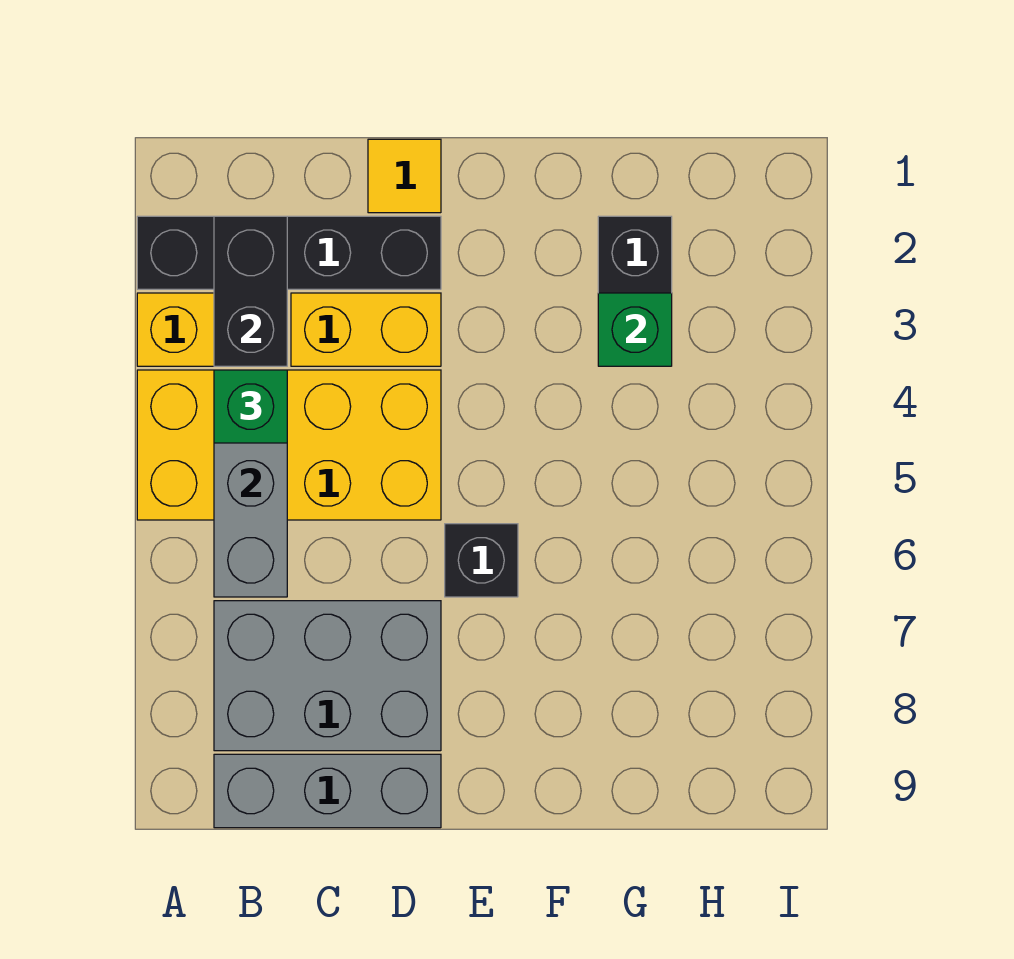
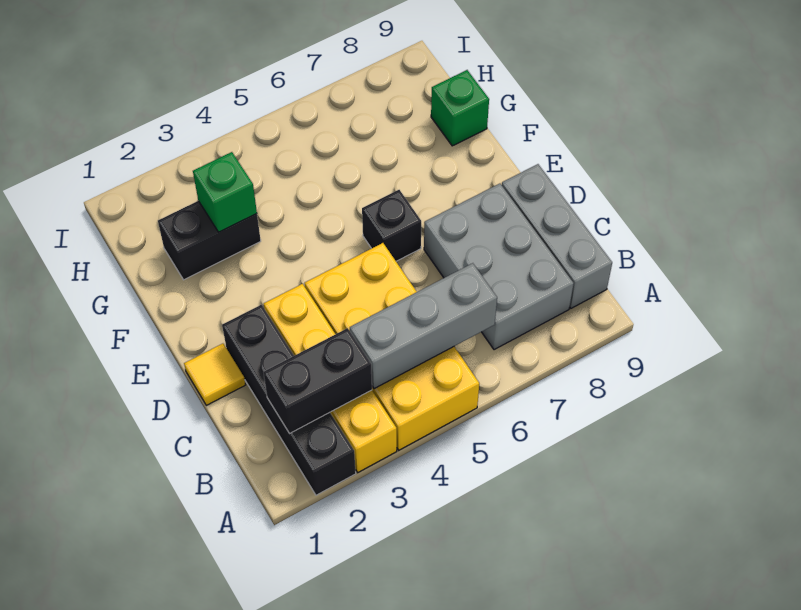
green brick B4 level 3 -> green brick G9 level 1

